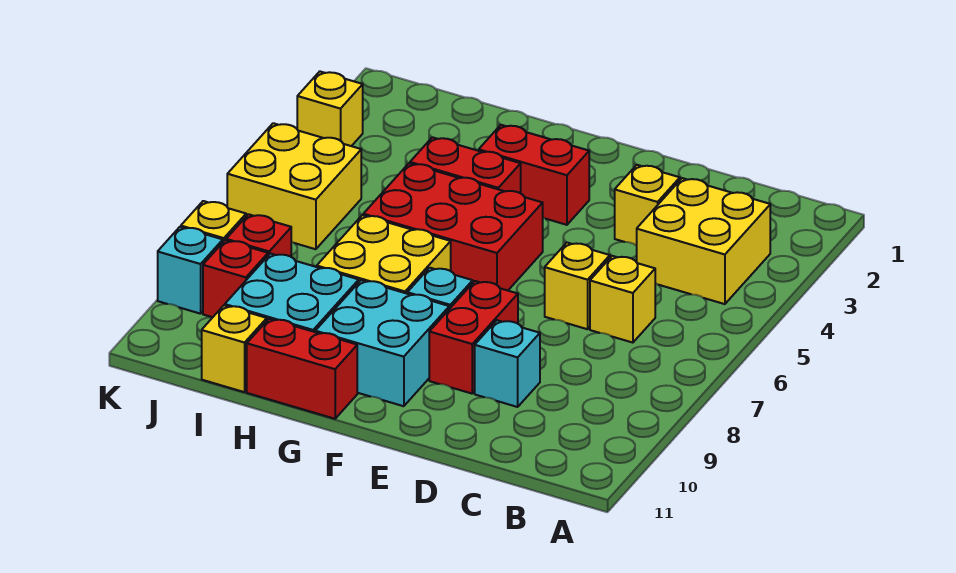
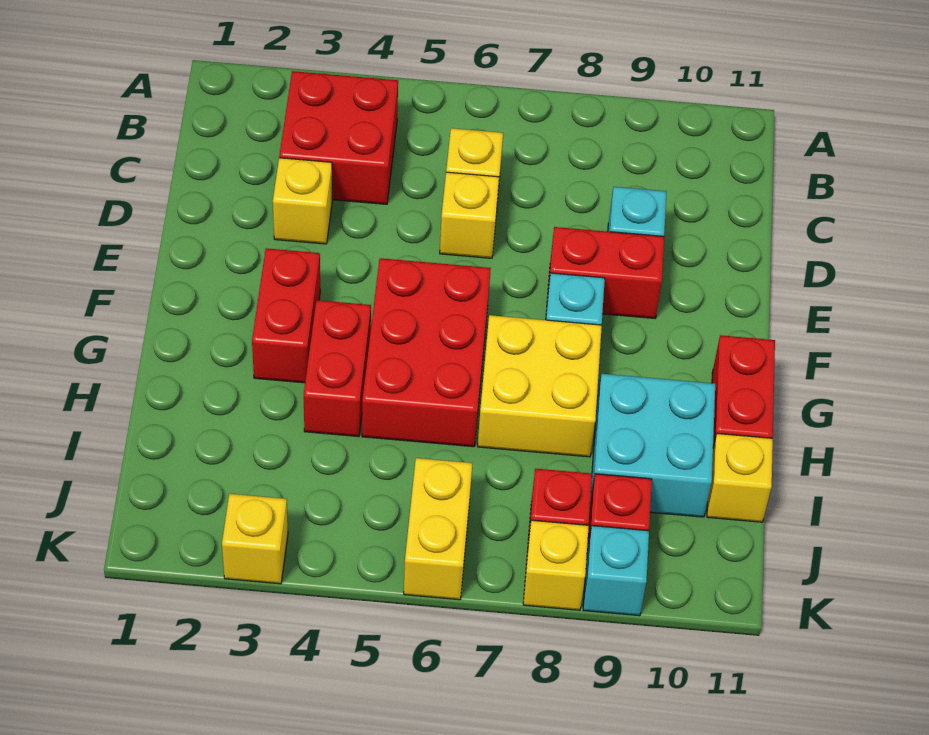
yellow brick B3:C4 level 1 -> red brick B3:C4 level 1
cyan brick F9:G10 level 1 -> none
yellow brick J5:K6 level 1 -> yellow brick J6:K6 level 1

